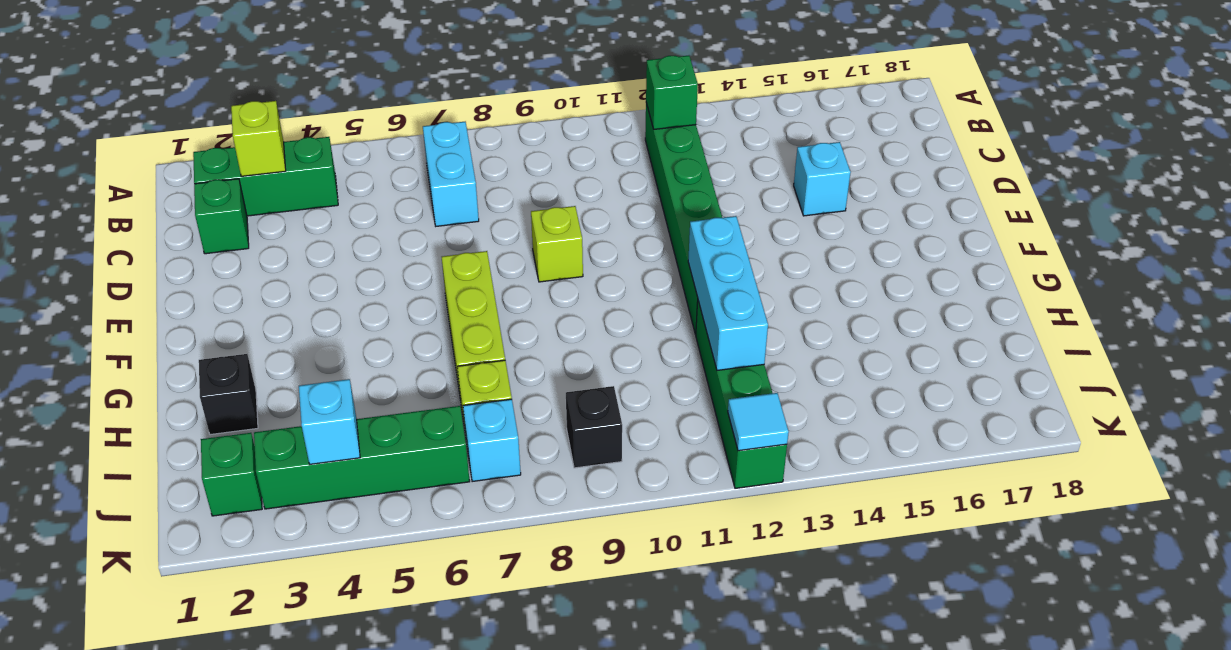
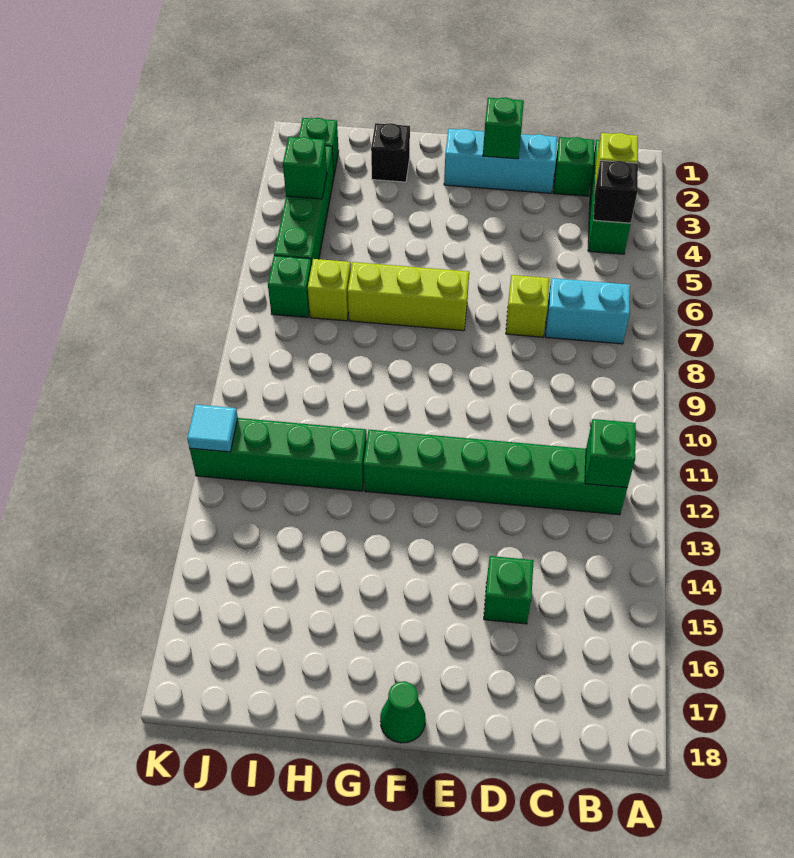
cyan brick D15 level 1 -> green brick D15 level 1
none -> green brick E2 level 2
lime brick E9 level 1 -> lime brick D7 level 1
none -> green cone F18 level 1
cyan brick G12:I12 level 2 -> cyan brick D2:F2 level 1
cyan brick J4 level 2 -> green brick J4 level 2
cyan brick J7 level 1 -> green brick J7 level 1
black brick J9 level 1 -> black brick B4 level 2

